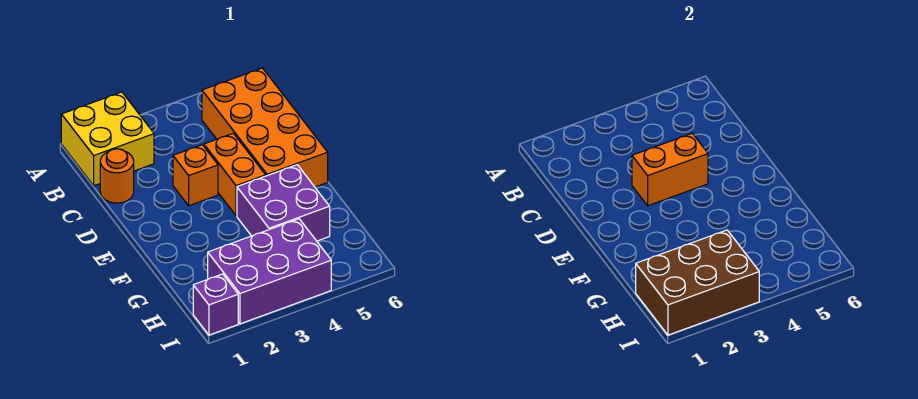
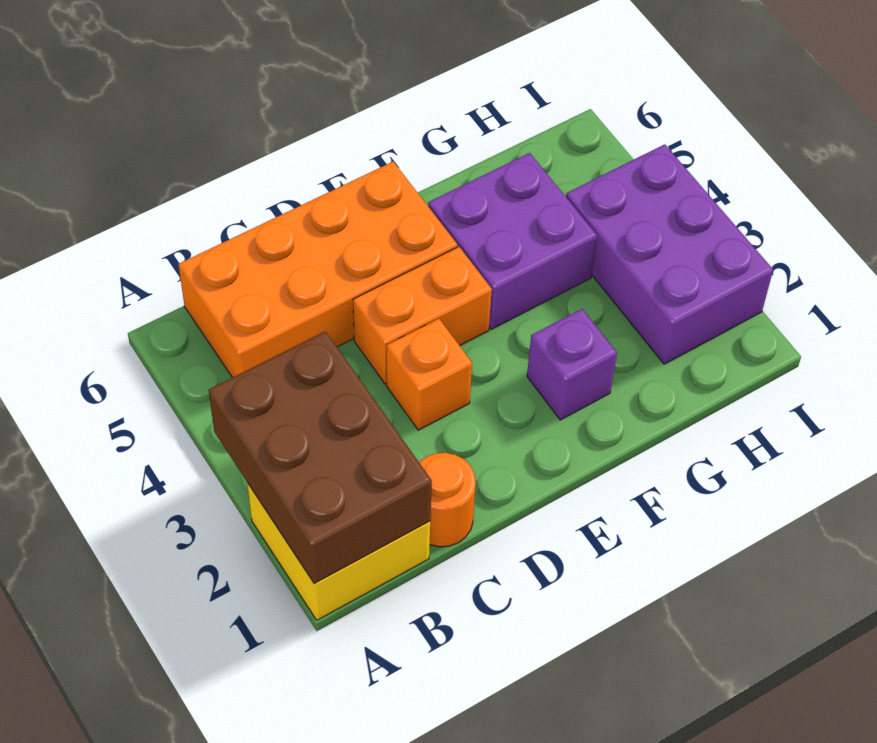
orange brick D3:D4 level 2 -> none
brown brick H1:I3 level 2 -> brown brick A1:B3 level 2
purple brick I1 level 1 -> purple brick F2 level 1

